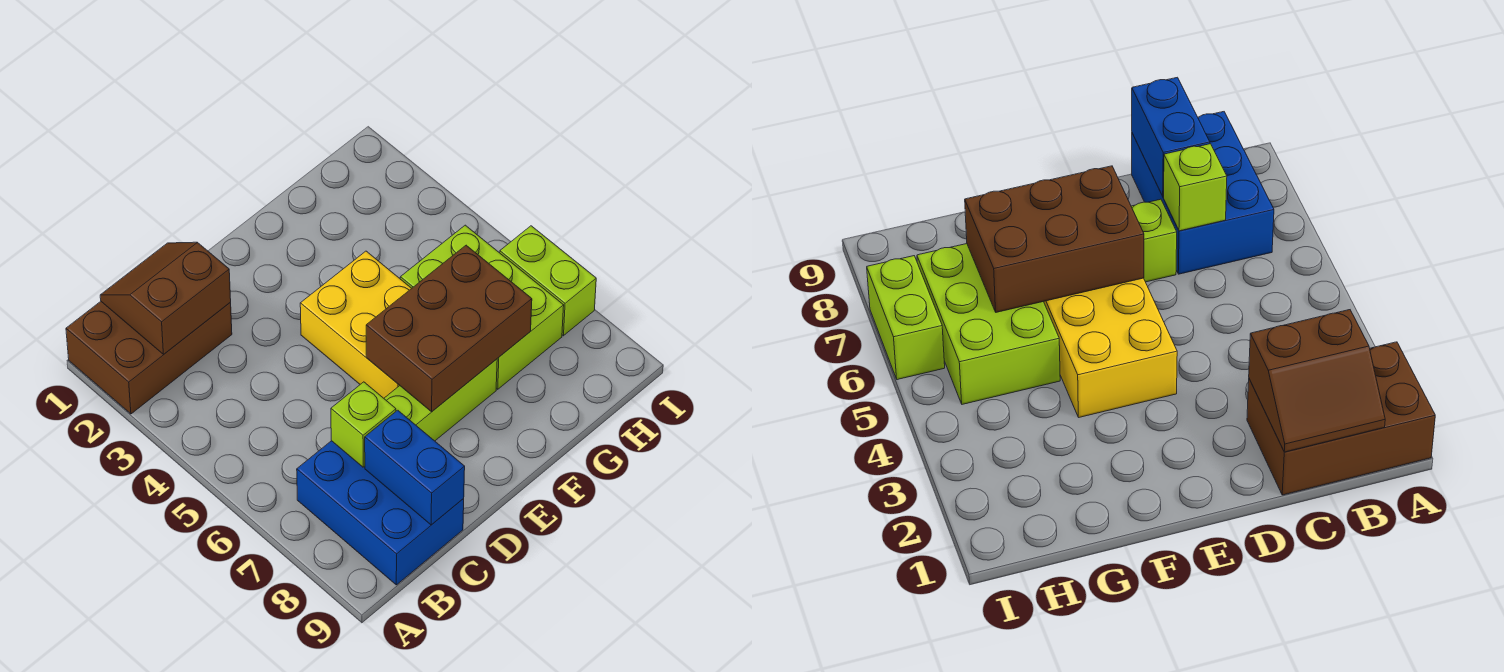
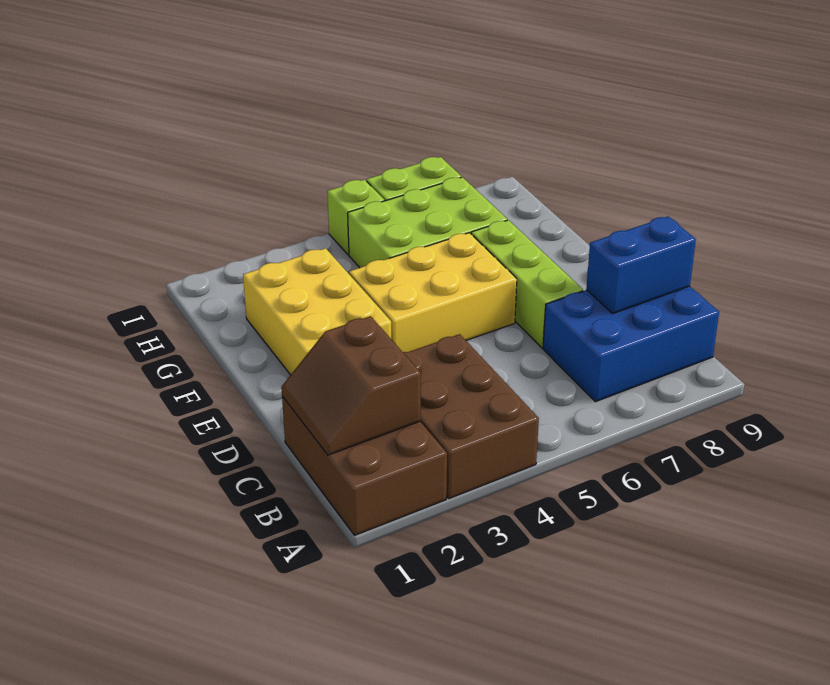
lime brick C7 level 2 -> lime brick I5 level 1
none -> yellow brick E2:G3 level 1
brown brick E6:G7 level 2 -> brown brick A3:C4 level 1

